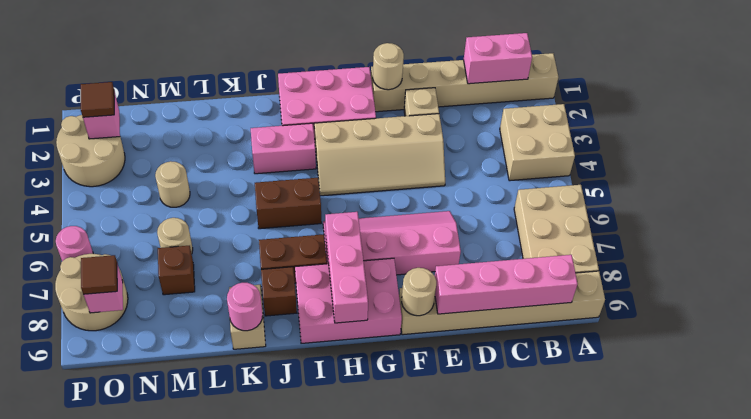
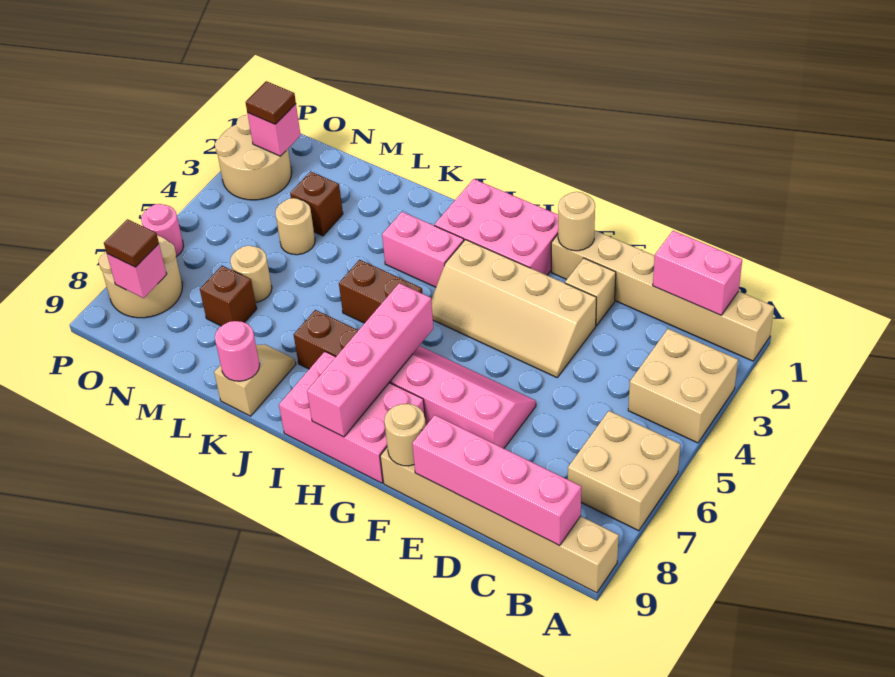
tan brick A6:B8 level 1 -> tan brick A6:B7 level 1
pink brick H7:H9 level 2 -> pink brick H6:H9 level 2
brown brick J8 level 1 -> brown brick M3 level 1

